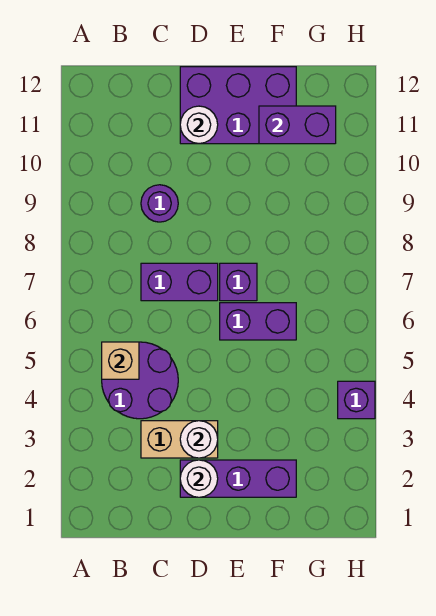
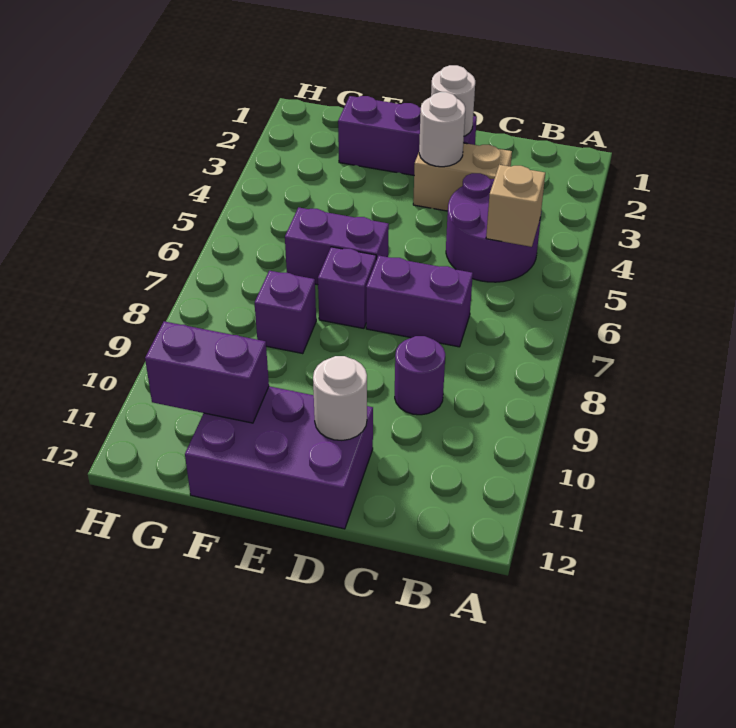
purple brick H4 level 1 -> purple brick F8 level 1

